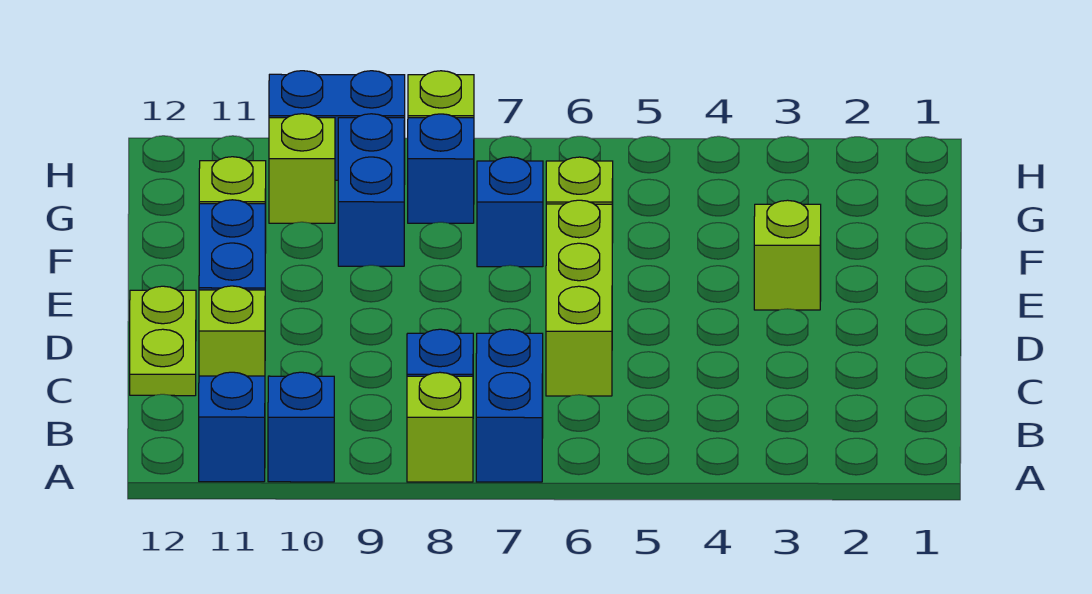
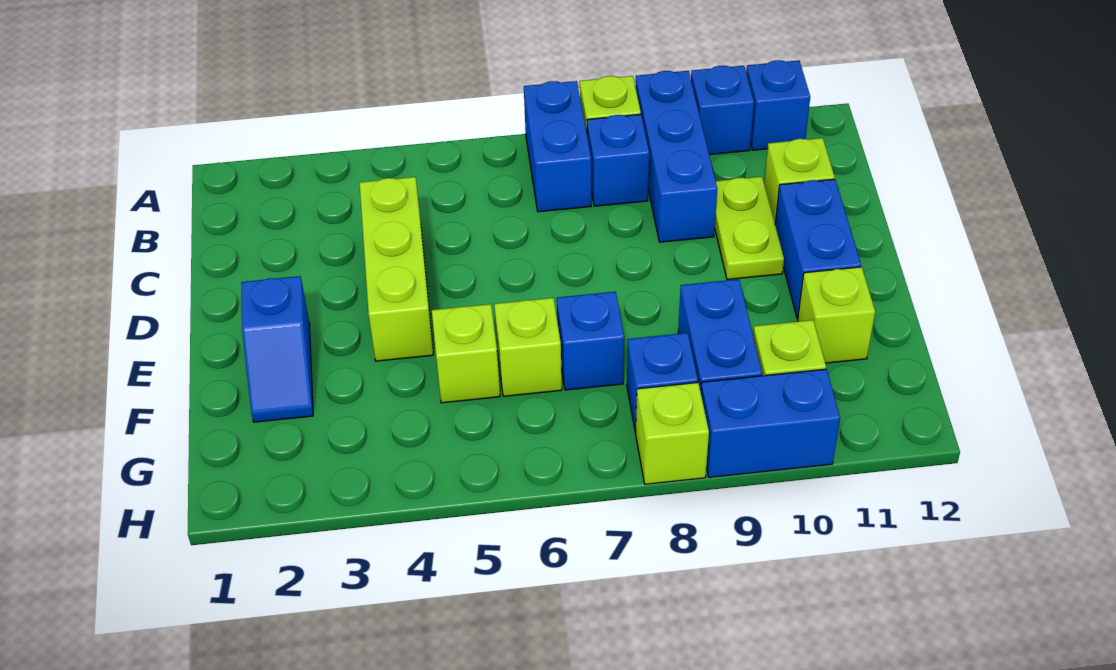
none -> blue brick A9:C9 level 1
lime brick C6:E6 level 1 -> lime brick C4:E4 level 1
lime plate C12:D12 level 1 -> lime plate C10:D10 level 1
none -> blue slope E2:F2 level 1 top E
lime brick E3 level 1 -> lime brick F5 level 1

